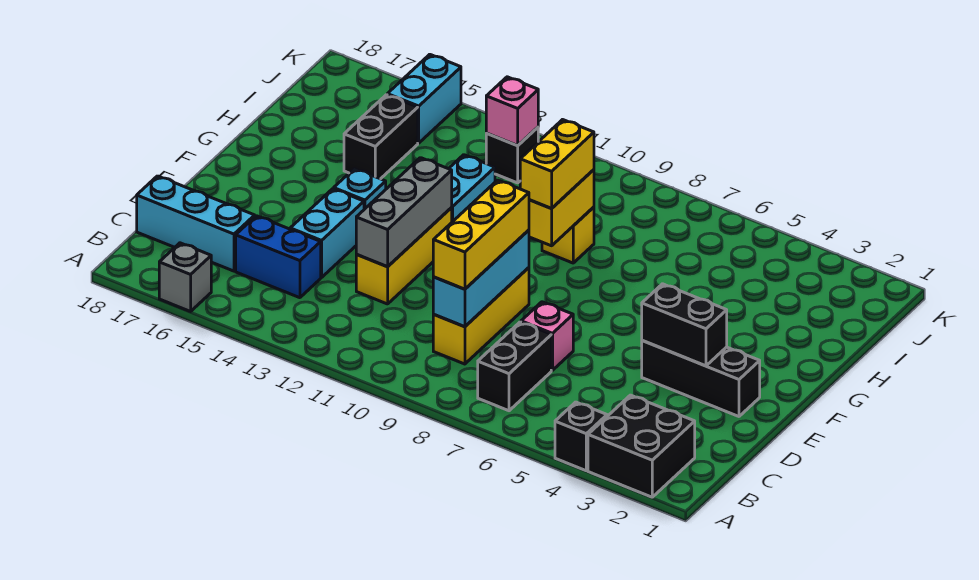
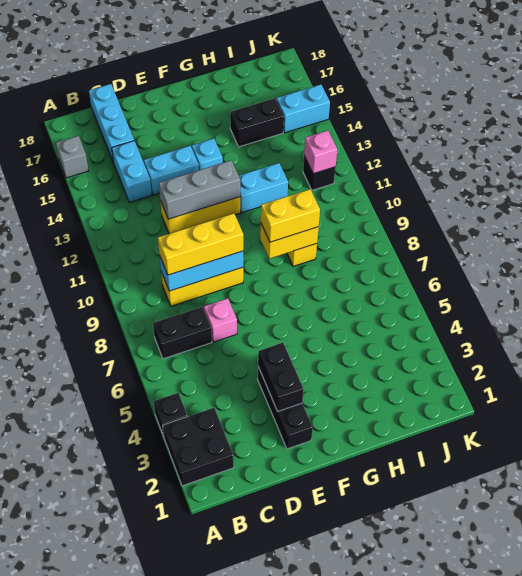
blue brick C14:C15 level 1 -> cyan brick C14:C15 level 1

